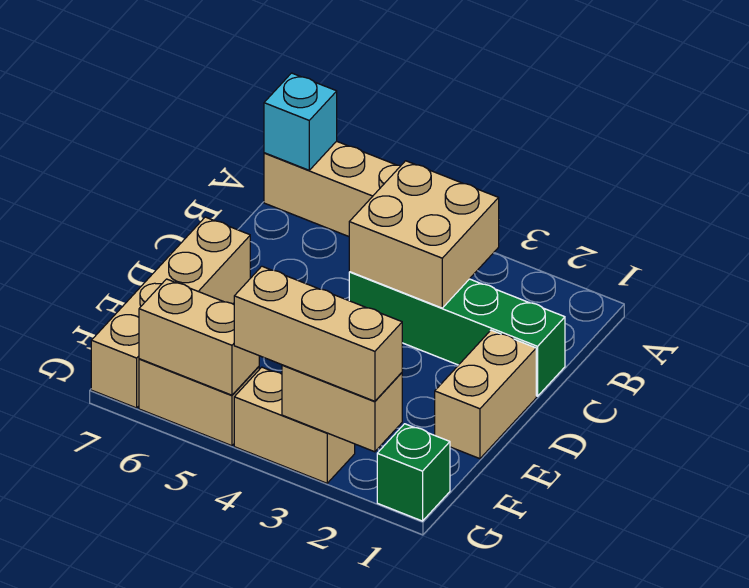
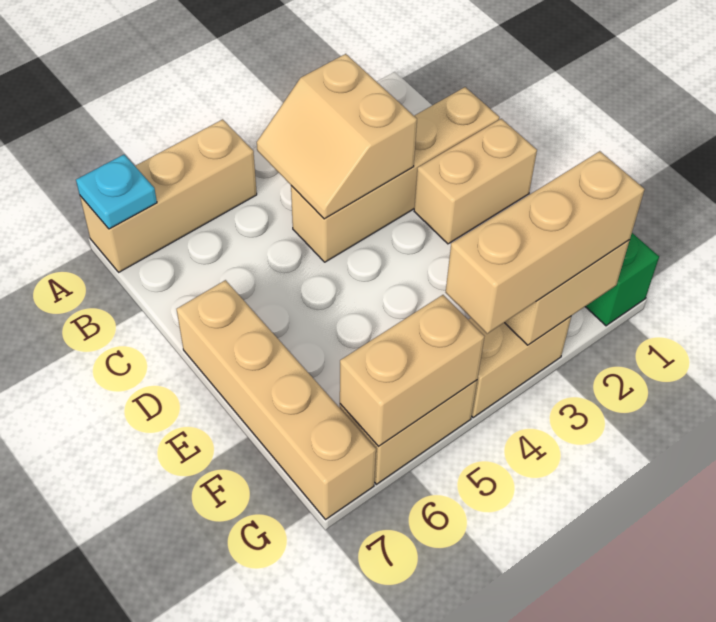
cyan brick A7 level 2 -> cyan plate A7 level 2
tan brick B3:C4 level 2 -> tan slope B3:C4 level 2 top 3
green brick C1:C4 level 1 -> tan brick C1:C4 level 1
tan brick D1:E1 level 1 -> tan brick D1:D2 level 1

